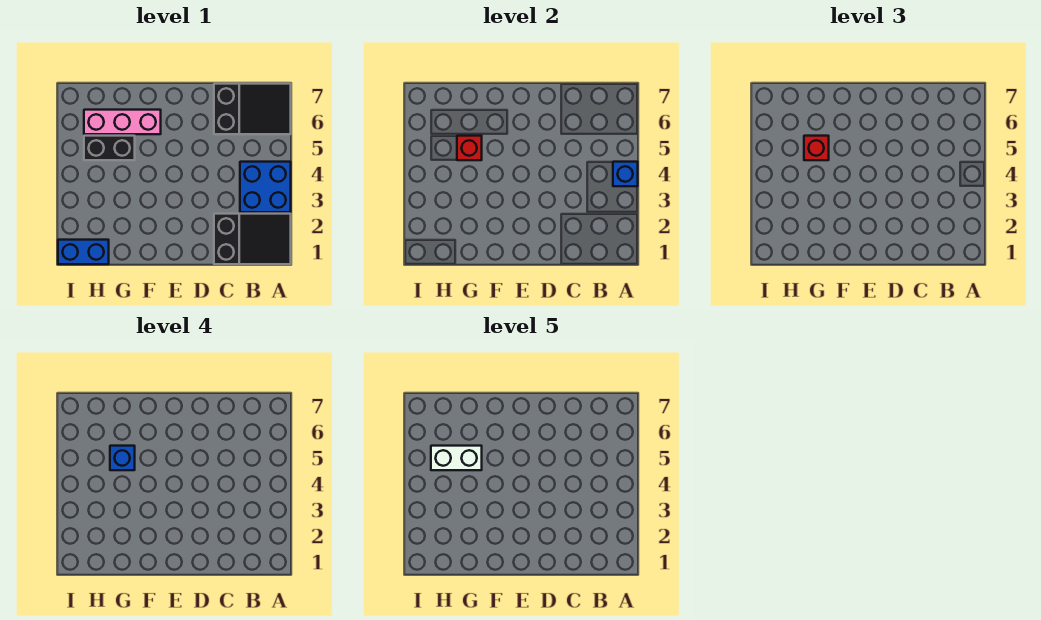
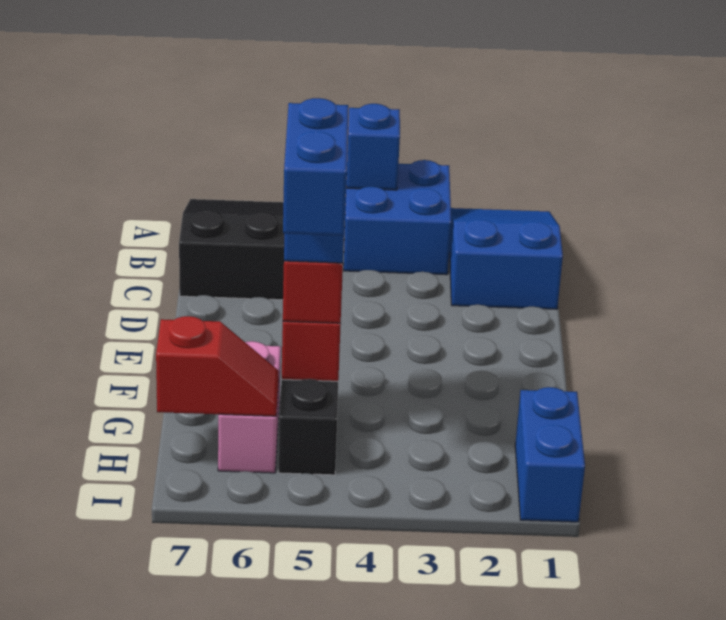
black slope A1:C2 level 1 top C -> blue slope A1:C2 level 1 top C
pink brick F6:H6 level 1 -> pink brick G6:H6 level 1
white brick G5:H5 level 5 -> blue brick G5:H5 level 5
none -> red slope H6:H7 level 2 top 7

